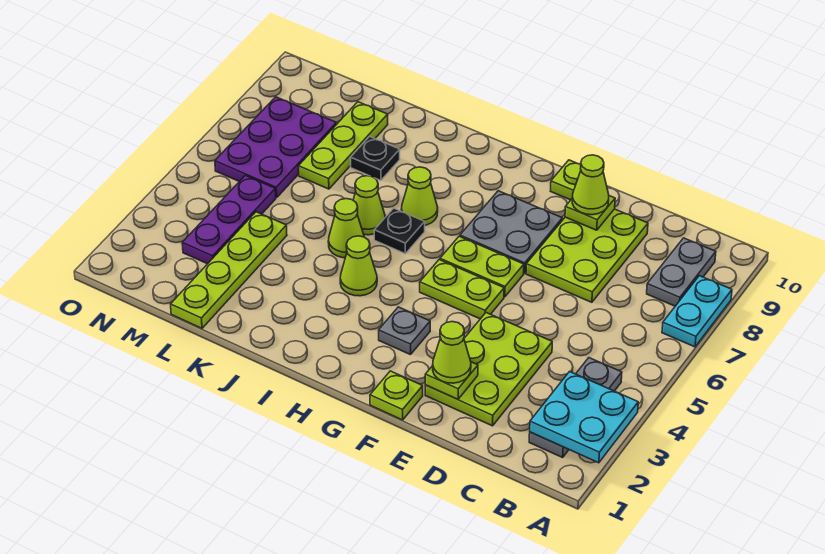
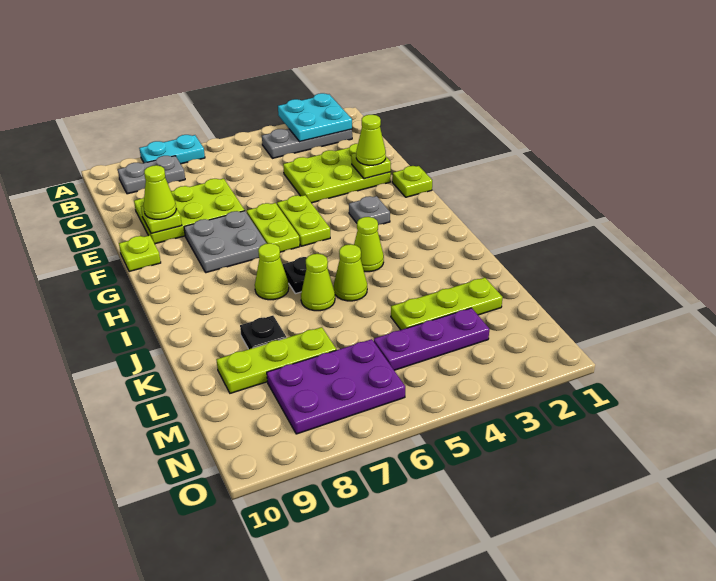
lime plate L1:L4 level 1 -> lime plate L2:L4 level 1

